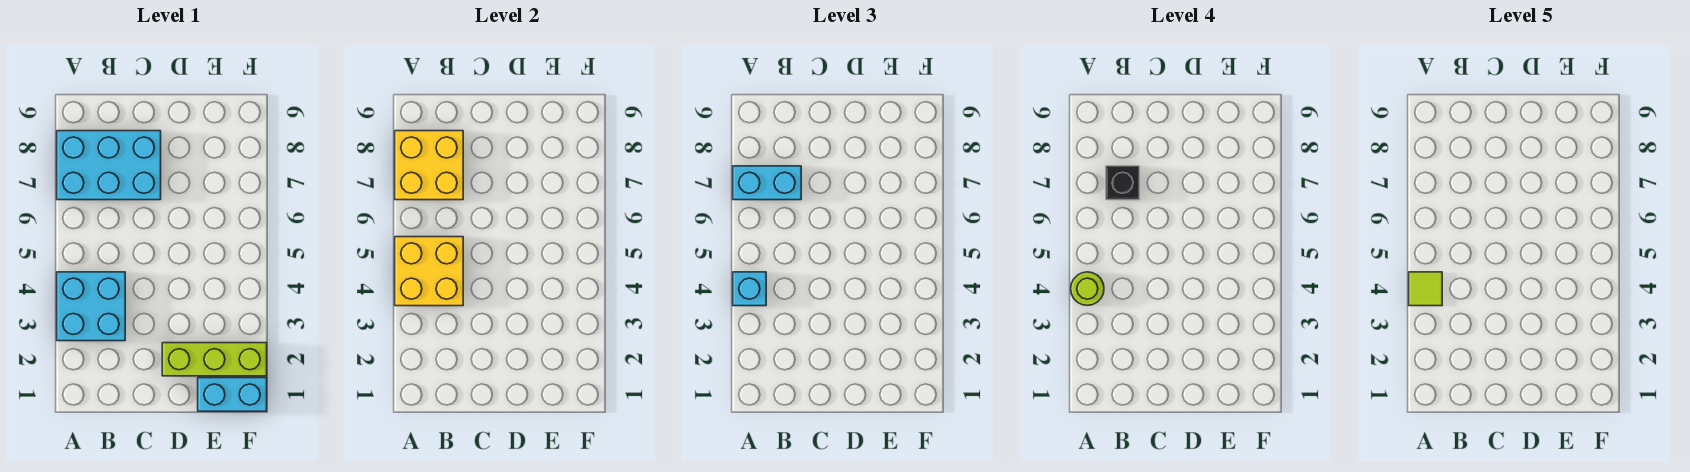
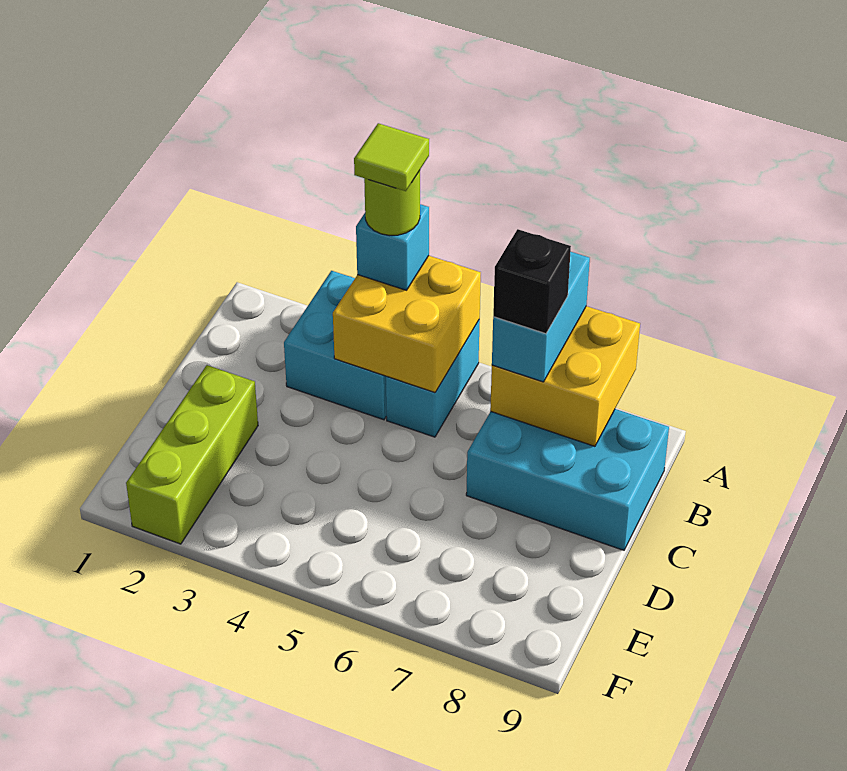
cyan brick A7:C8 level 1 -> cyan brick B7:C9 level 1
cyan brick E1:F1 level 1 -> cyan brick A5:B5 level 1

